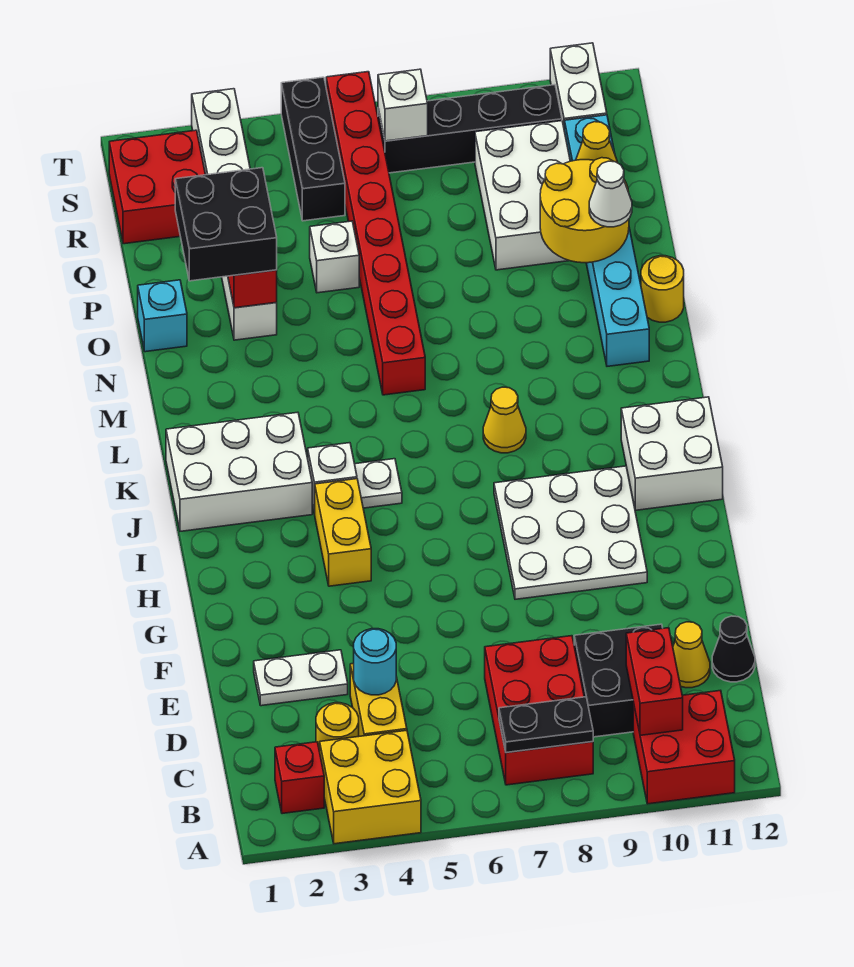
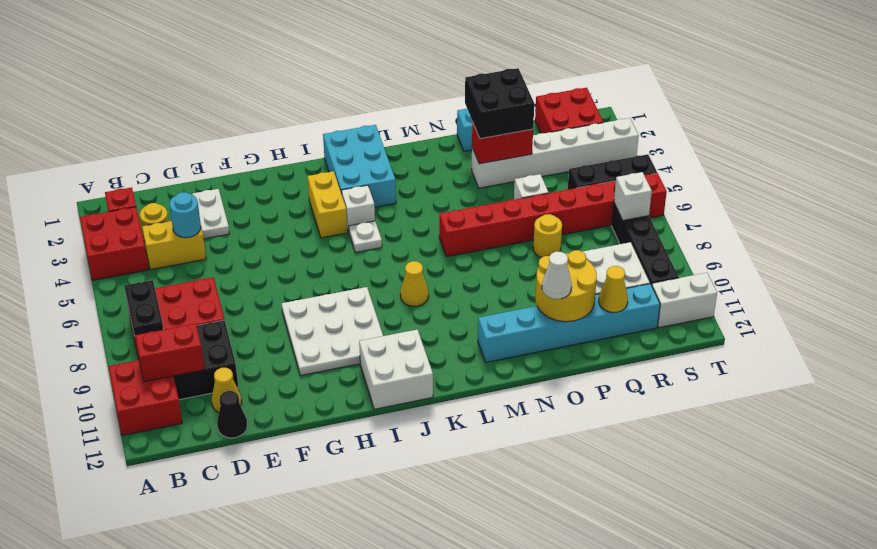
yellow brick A3:B4 level 1 -> red brick A3:B4 level 1
yellow brick H4:I4 level 1 -> yellow brick I3:I4 level 1
white brick J1:K3 level 1 -> cyan brick J1:K3 level 1
yellow round brick N12 level 1 -> yellow round brick P7 level 1

